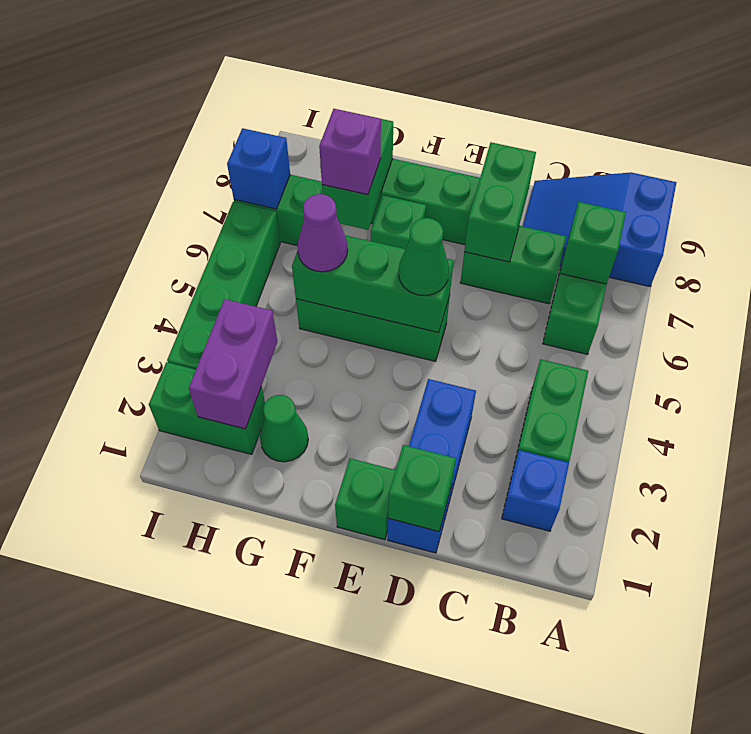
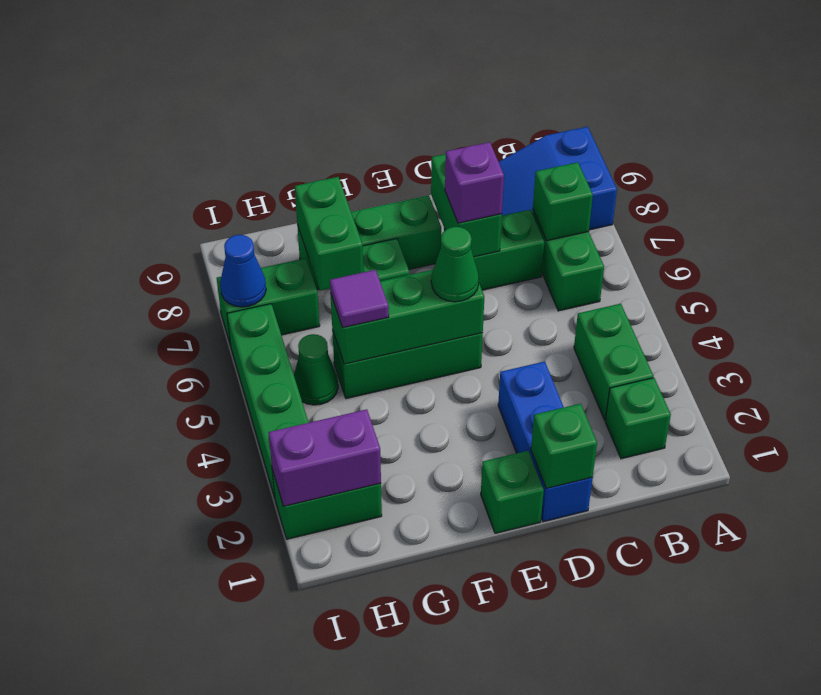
blue brick B2 level 1 -> green brick B2 level 1
green cone G2 level 1 -> green cone H5 level 1
purple cone G5 level 3 -> purple tile G5 level 3
purple brick G7 level 3 -> purple brick D7 level 3
purple brick H2:H3 level 2 -> purple brick H2:I2 level 2
blue brick I7 level 2 -> blue cone I7 level 2

